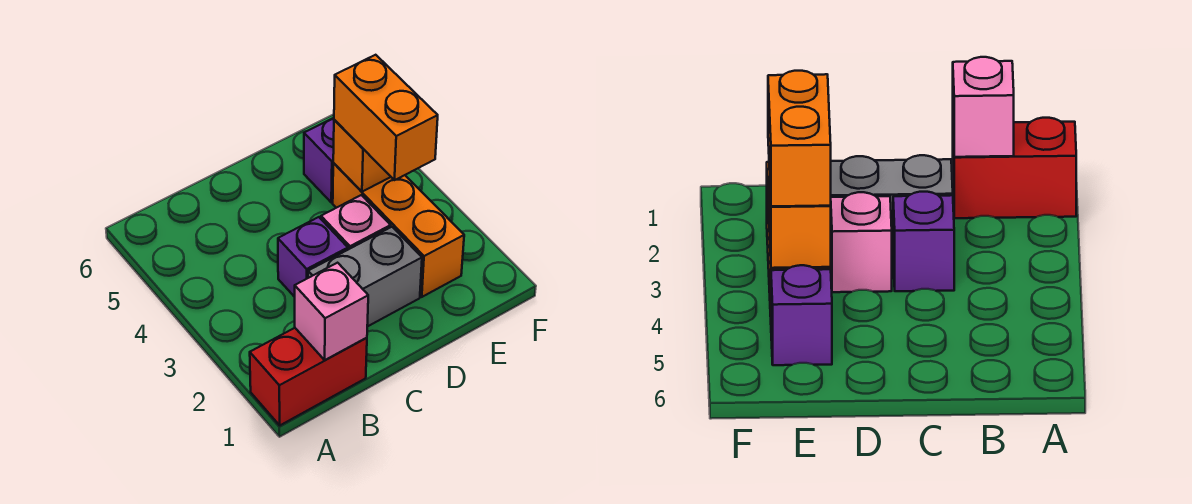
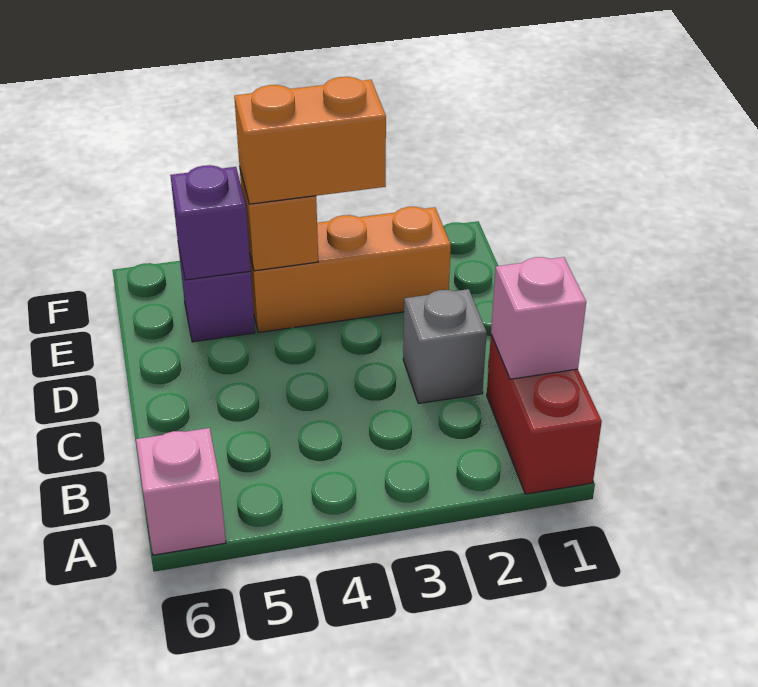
grey brick C2:D2 level 1 -> grey brick C2 level 1
purple brick C3 level 1 -> purple brick E5 level 2
pink brick D3 level 1 -> pink brick A6 level 1

